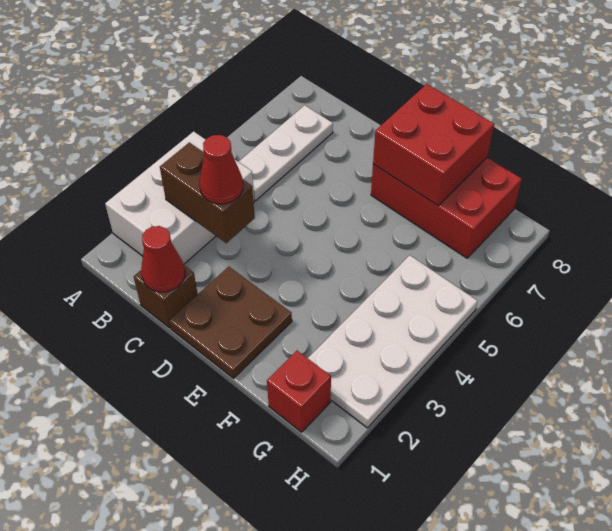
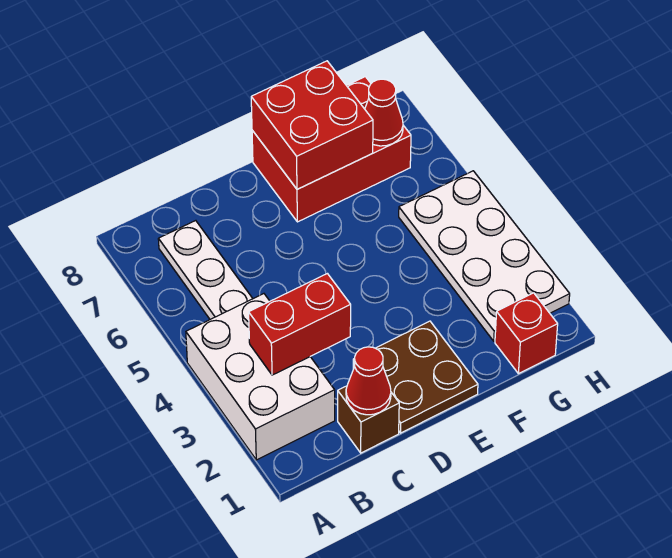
brown brick B3:C3 level 2 -> red brick B3:C3 level 2
red cone C3 level 3 -> red cone G7 level 2

